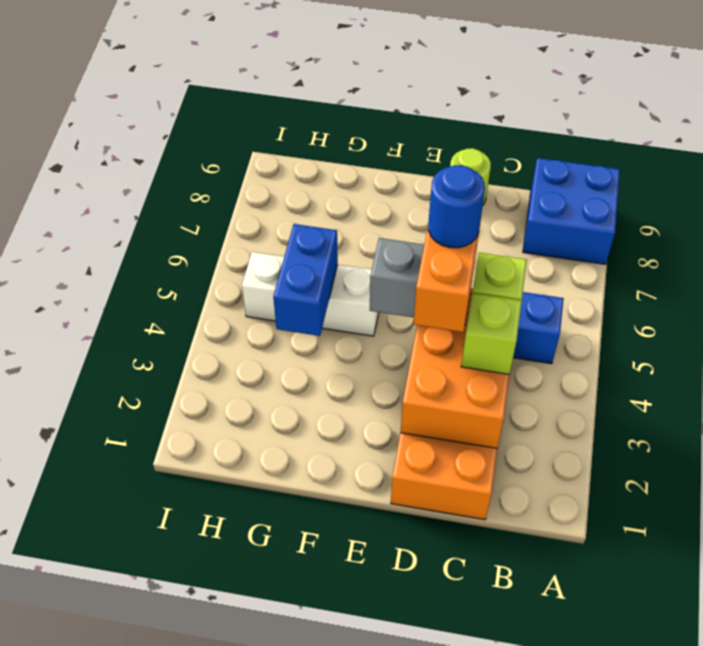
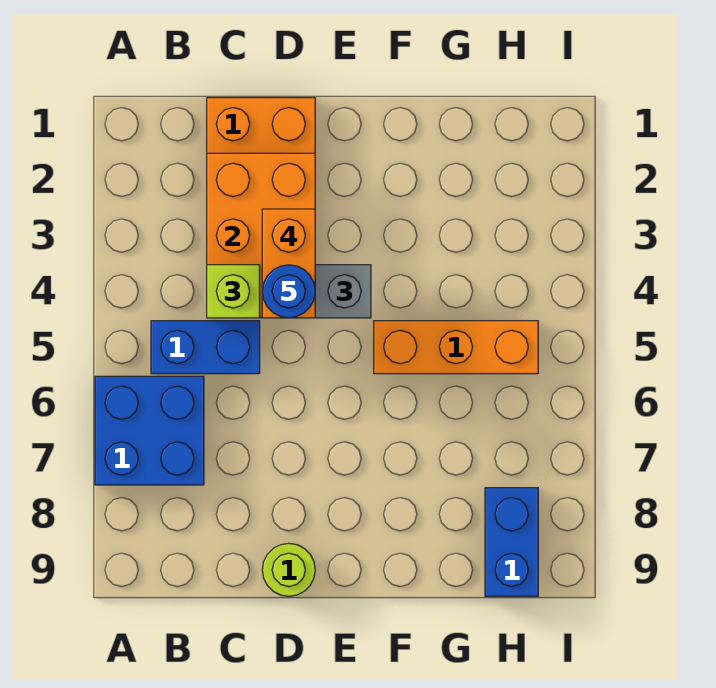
blue brick A8:B9 level 1 -> blue brick A6:B7 level 1
lime brick C3 level 3 -> none
white brick F5:H5 level 1 -> orange brick F5:H5 level 1
blue brick G4:G5 level 2 -> blue brick H8:H9 level 1

